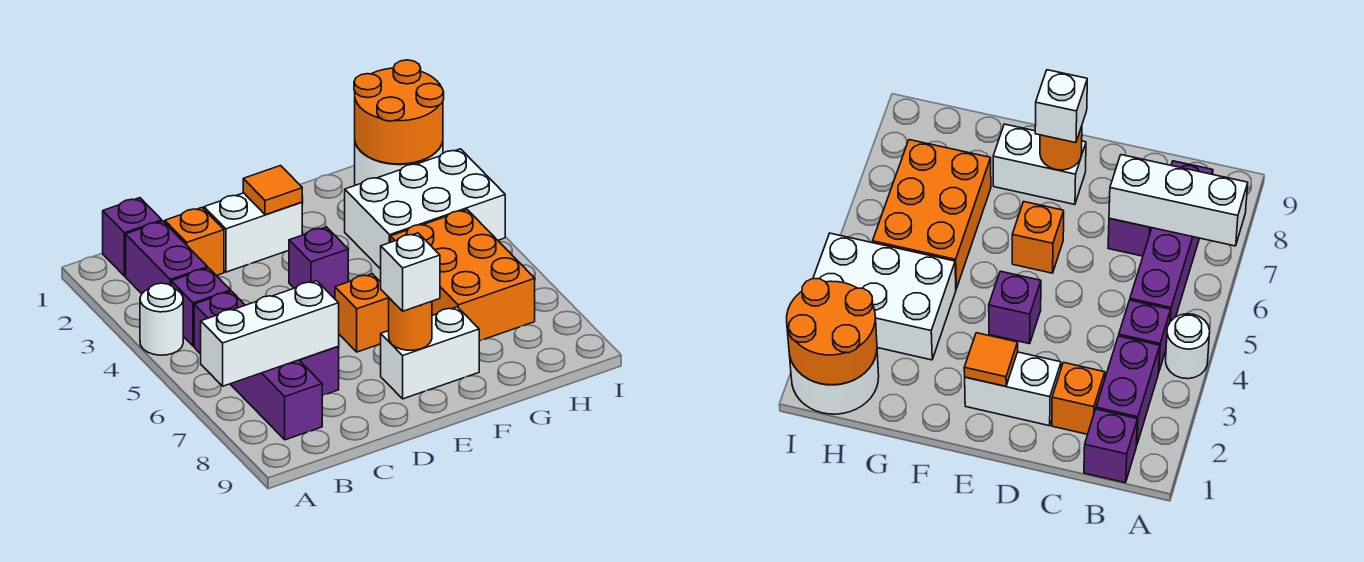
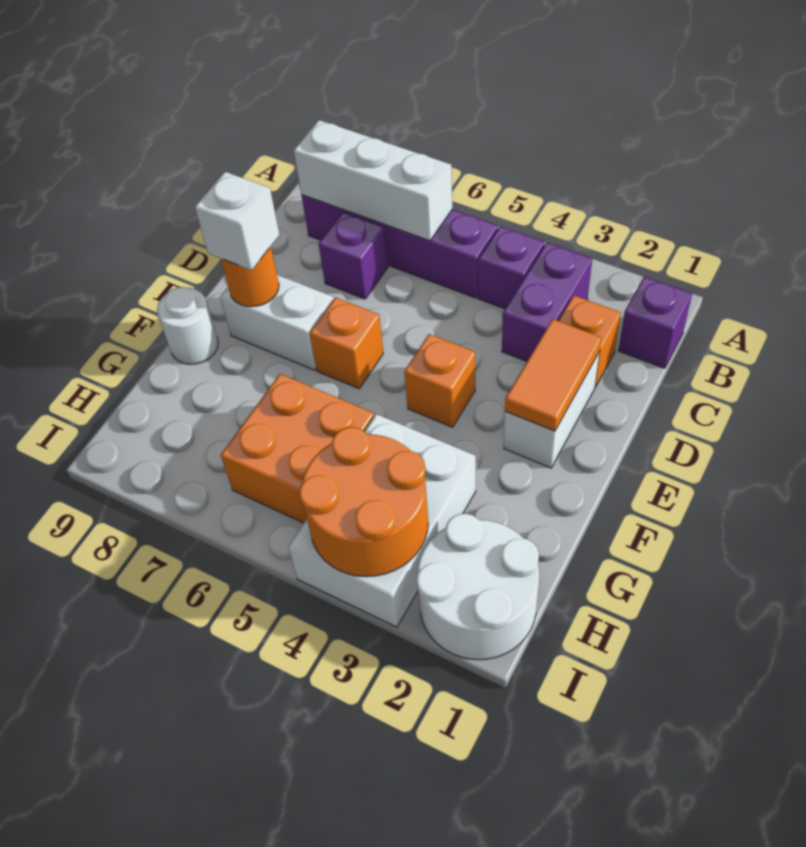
white round brick A4 level 1 -> white round brick F9 level 1
white brick A7:C7 level 2 -> white brick B6:B8 level 2
purple brick B2:B3 level 1 -> purple brick B3:C3 level 1
orange tile E2 level 2 -> orange tile D2:E2 level 2
purple brick E4 level 1 -> orange brick E4 level 1
white brick E8:F8 level 1 -> white brick E7:E8 level 1
orange brick G5:H7 level 1 -> orange brick G5:H6 level 1
orange round brick H1:I2 level 2 -> orange round brick H3:I4 level 2

